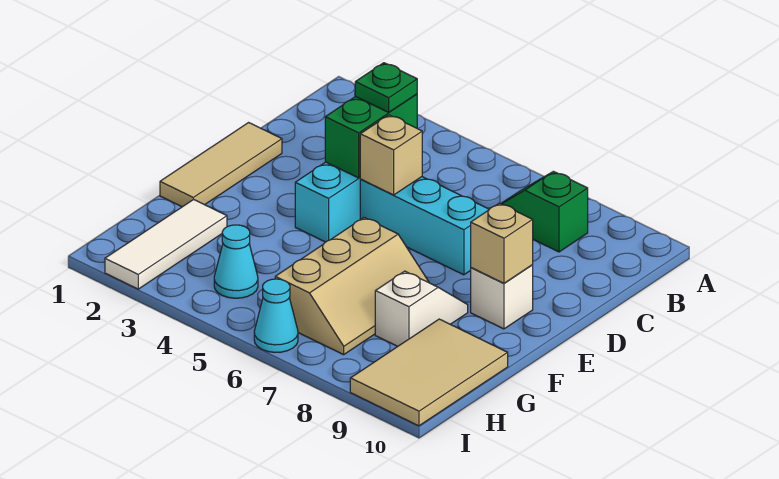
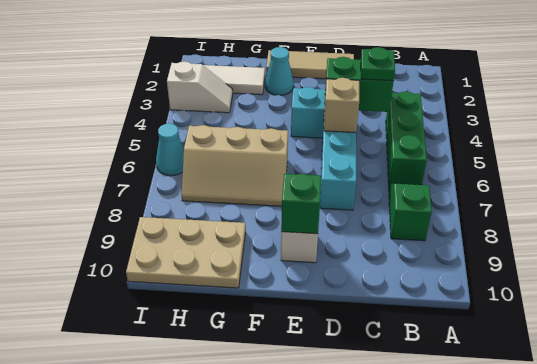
none -> green brick B4:B6 level 1
tan brick E9 level 2 -> green brick E9 level 2
white slope F8:G8 level 1 top G -> white slope H3:I3 level 1 top I
tan tile G9:I10 level 1 -> tan plate G9:I10 level 1
cyan cone H4 level 1 -> cyan cone F2 level 1

